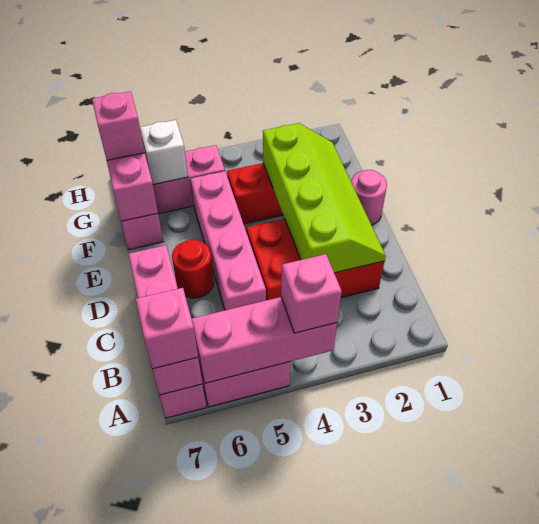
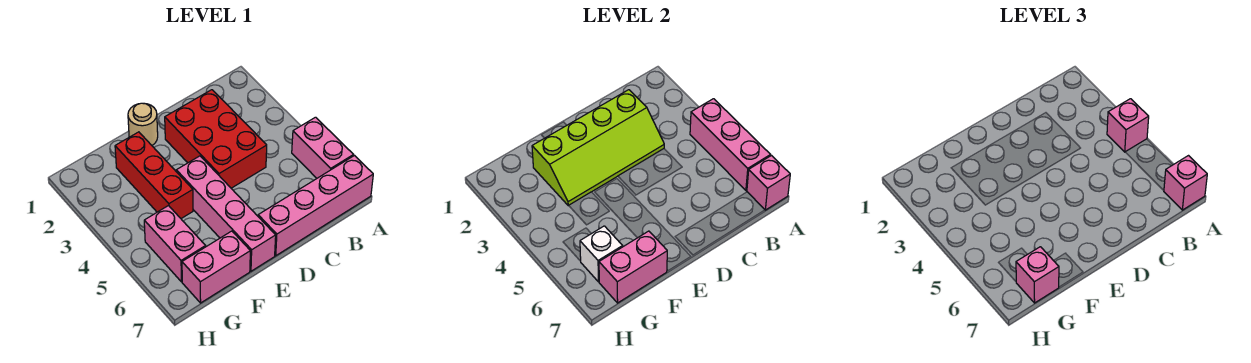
lime slope C2:F3 level 2 top 3 -> lime slope C2:F3 level 2 top 2
pink brick C5:F5 level 1 -> pink brick E4:E7 level 1
red round brick D6 level 1 -> none
pink round brick E1 level 1 -> tan round brick E1 level 1

